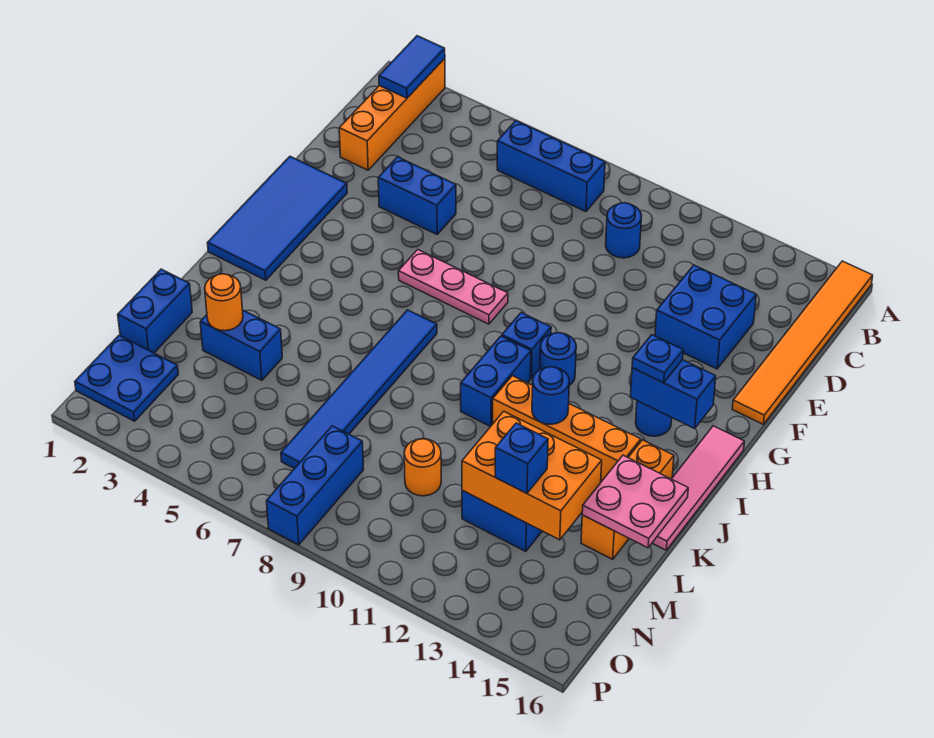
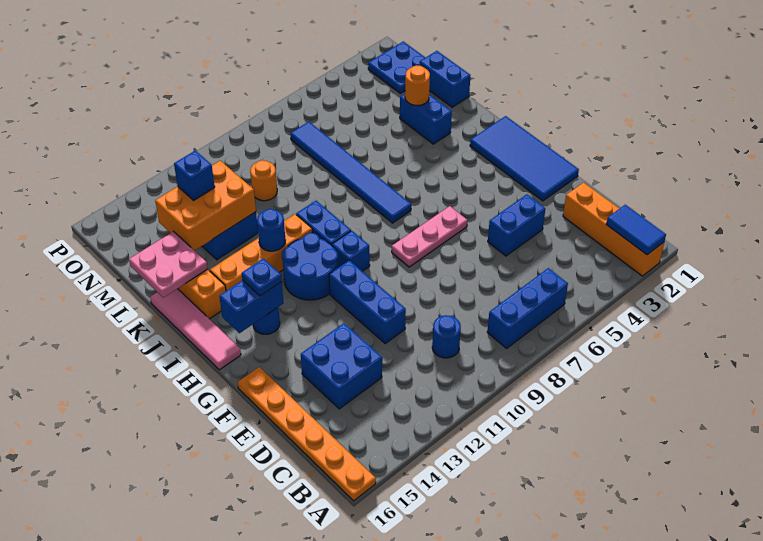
orange tile A16:F16 level 1 -> orange plate A16:F16 level 1
blue round brick H11 level 1 -> blue round brick H11:I12 level 1
blue brick L3:L4 level 1 -> blue brick K3:L3 level 1
blue brick N8:P8 level 1 -> blue brick E11:G11 level 1

